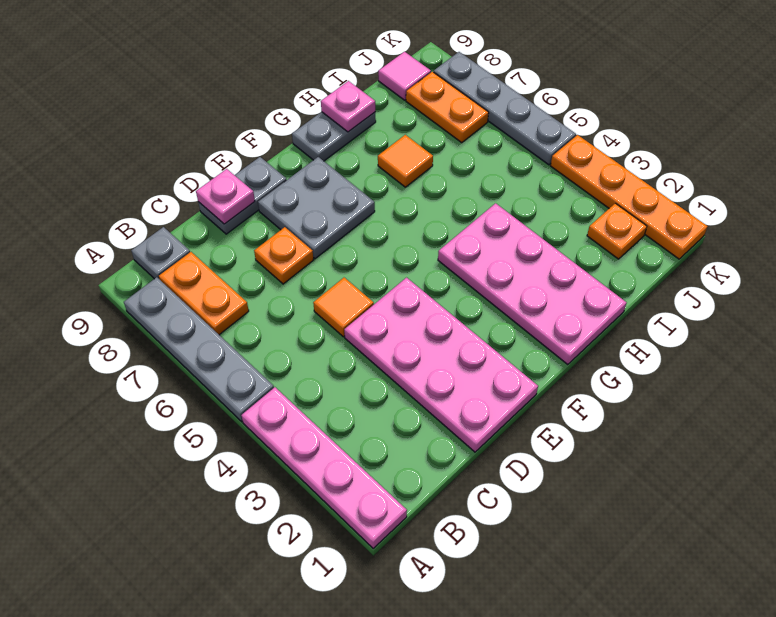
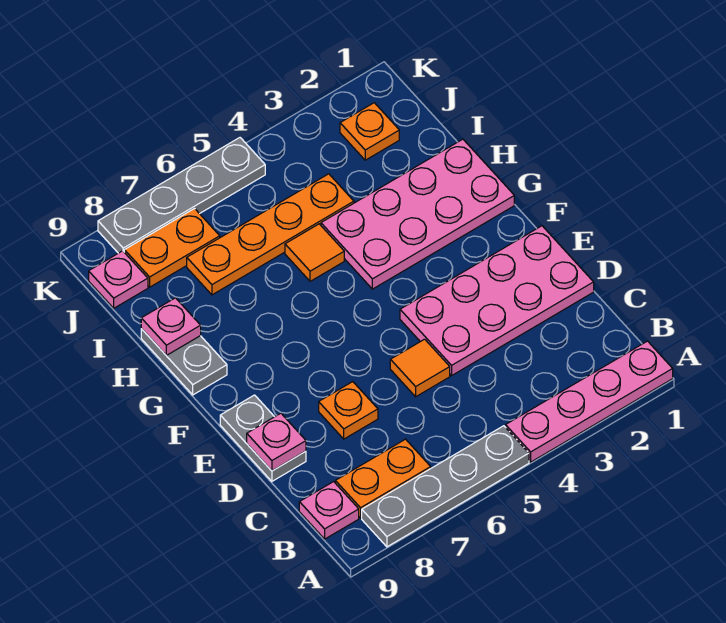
grey plate B9 level 1 -> pink plate B9 level 1
grey plate E7:F8 level 1 -> none
orange tile H7 level 1 -> orange tile H5 level 1
pink tile J9 level 1 -> pink plate J9 level 1
orange plate K1:K4 level 1 -> orange plate I4:I7 level 1

